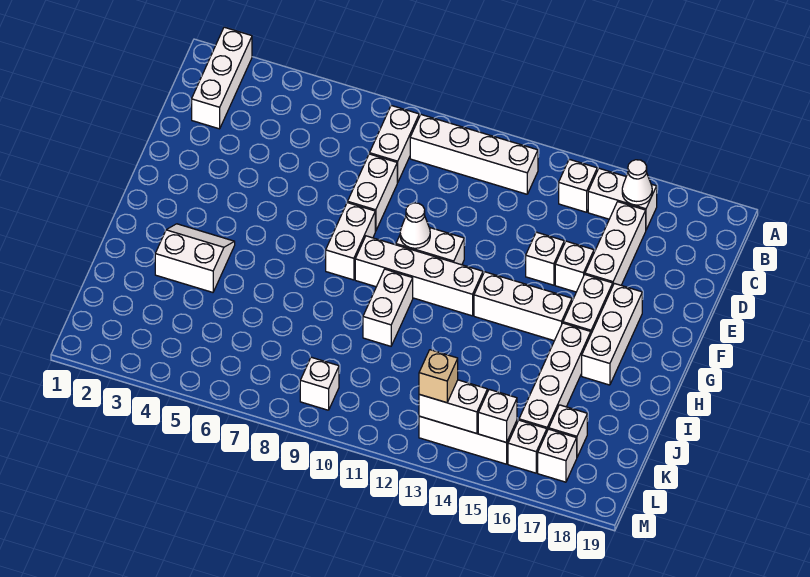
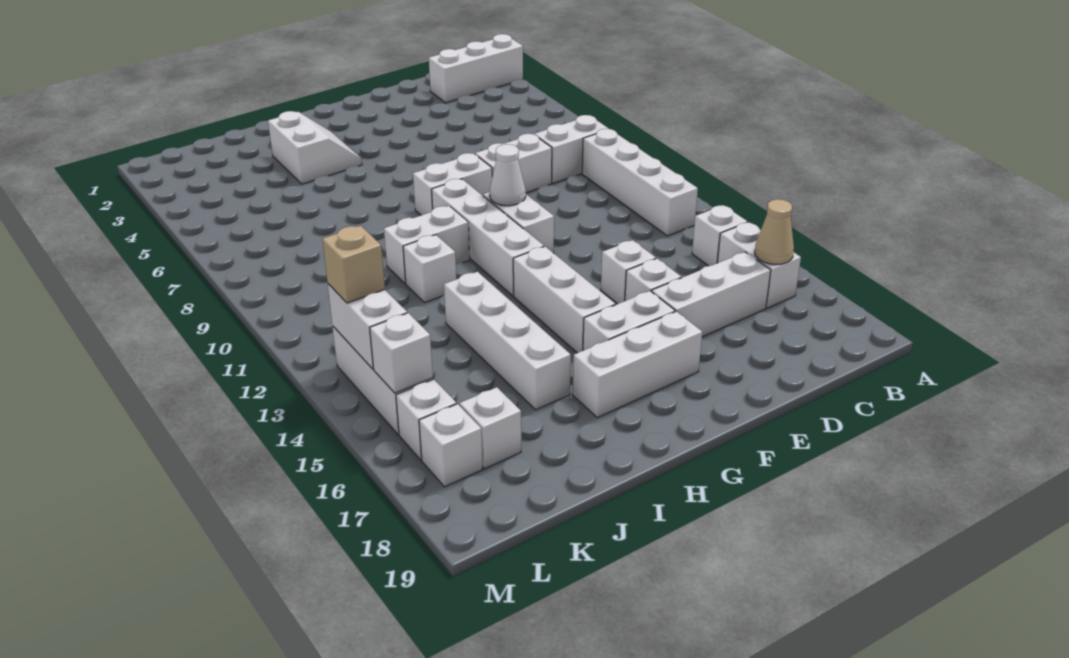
white cone B16 level 2 -> tan cone B16 level 2
white brick H16:K16 level 1 -> white brick I13:I16 level 1
white brick L9 level 1 -> white brick I11 level 1

